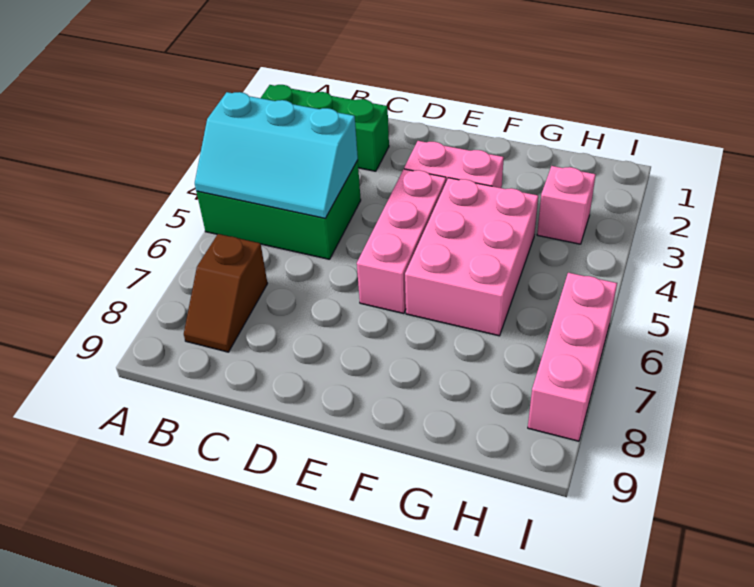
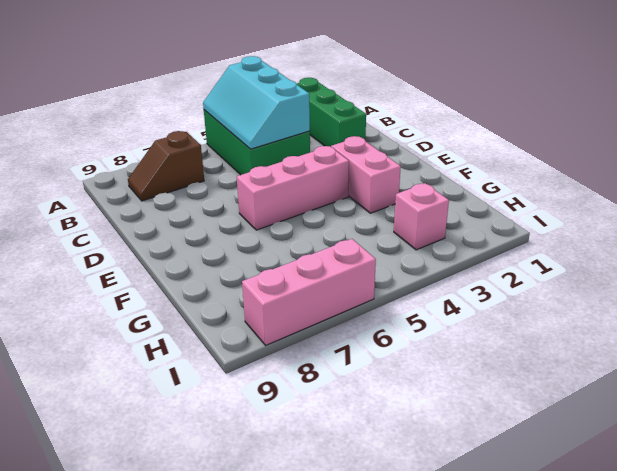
pink brick F4:G6 level 1 -> none

